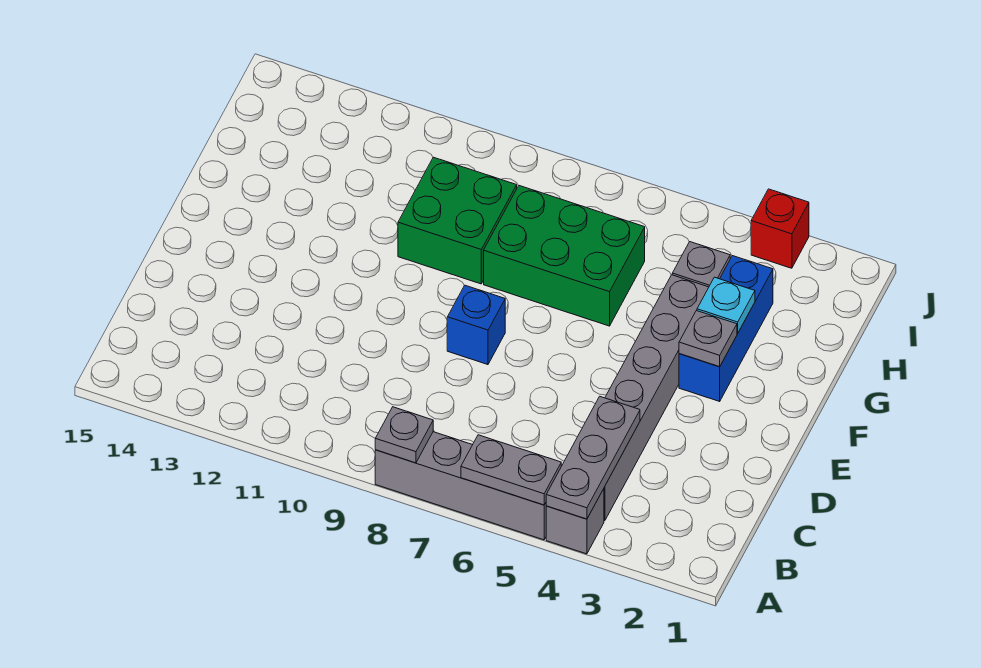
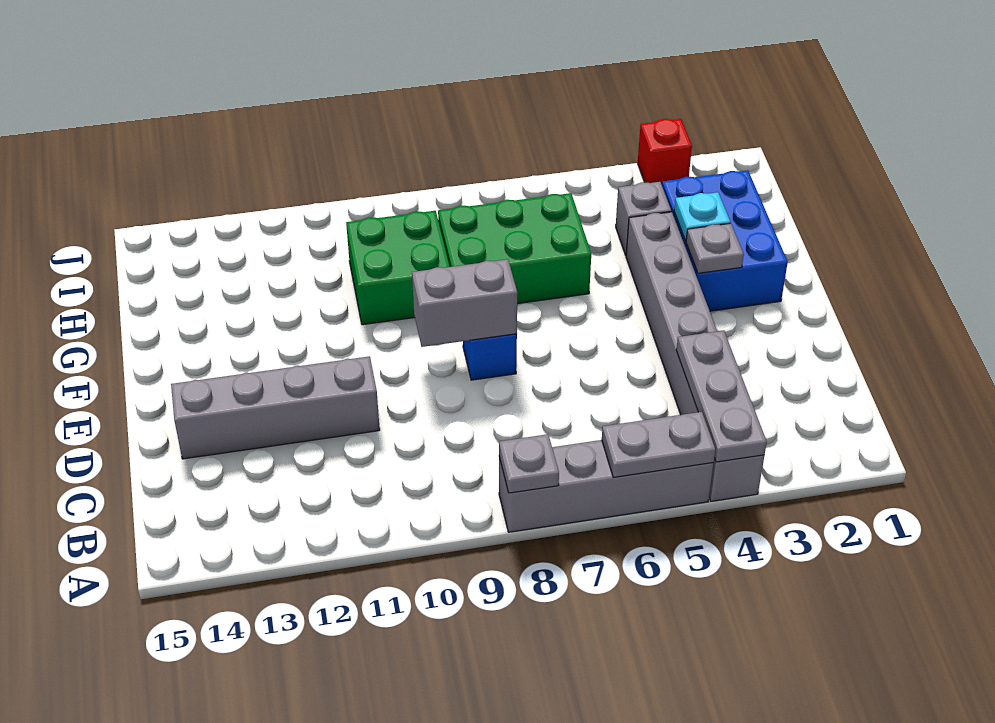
none -> grey brick D11:D14 level 1
none -> grey brick E8:E9 level 2
blue brick F3:H3 level 1 -> blue brick F2:H3 level 1

